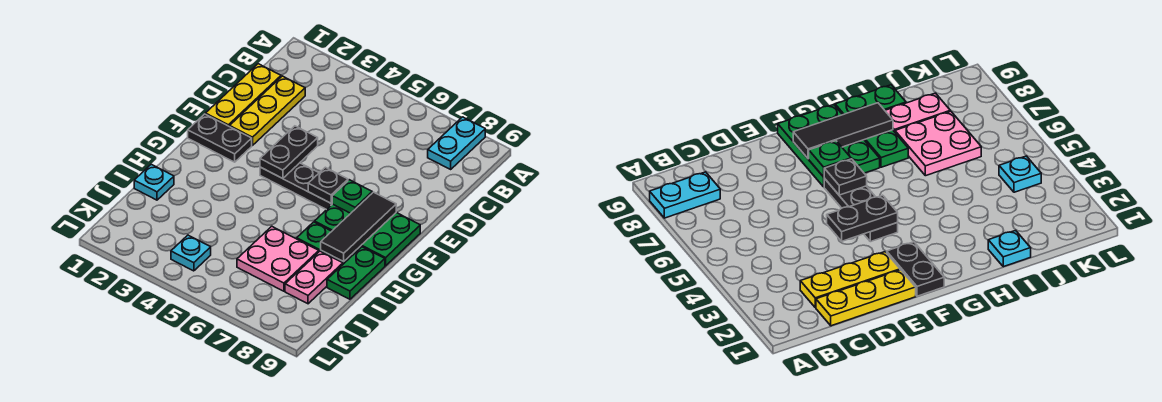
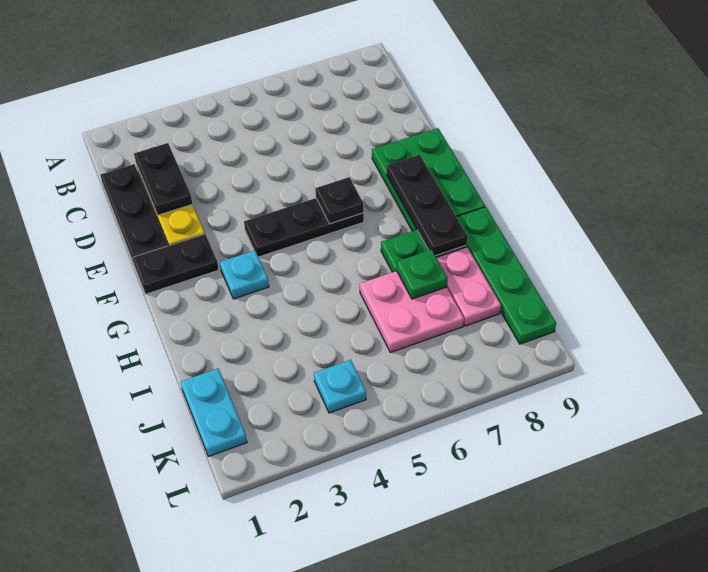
cyan plate A8:B8 level 1 -> cyan plate J1:K1 level 1
yellow plate C1:E1 level 1 -> black plate C1:E1 level 1
black plate E4:F4 level 2 -> black plate C2:D2 level 2
green plate F7:G9 level 1 -> green plate E8:G9 level 1
green plate F7 level 2 -> green plate I7 level 2
black tile F8:H8 level 2 -> black plate F8:H8 level 2
green plate H9:I9 level 1 -> green plate H9:K9 level 1
cyan plate I1 level 1 -> cyan plate G3 level 1

